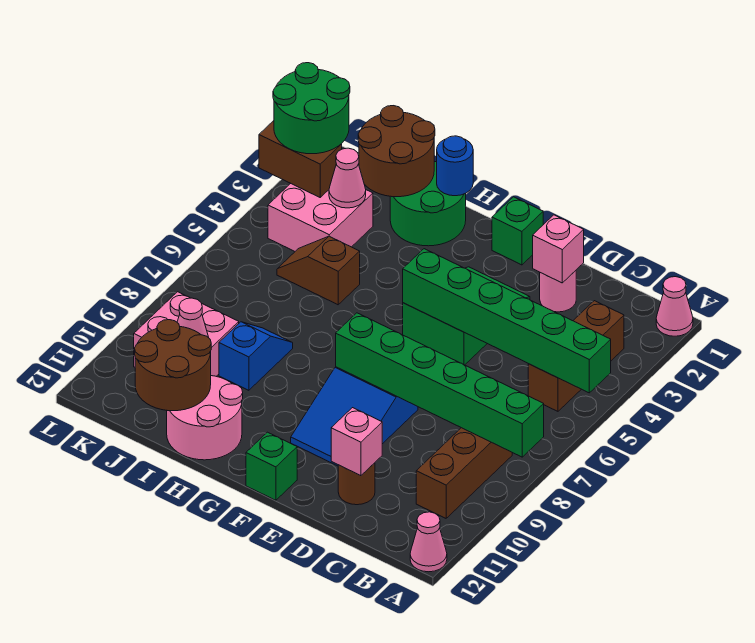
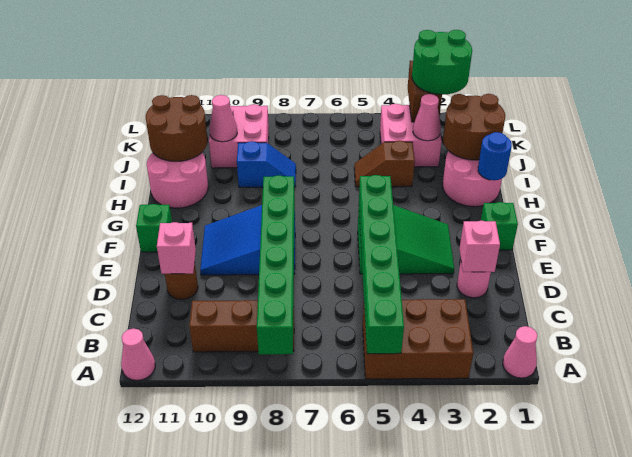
brown brick B3:B5 level 1 -> brown brick A3:B5 level 1
green round brick H1:I2 level 1 -> pink round brick H1:I2 level 1
brown slope I5:J5 level 1 top I -> brown slope I4:I5 level 1 top 4

